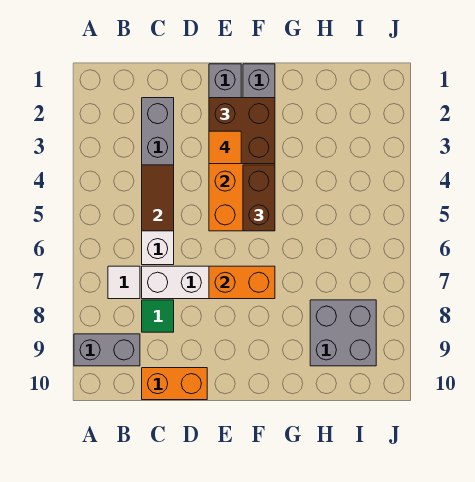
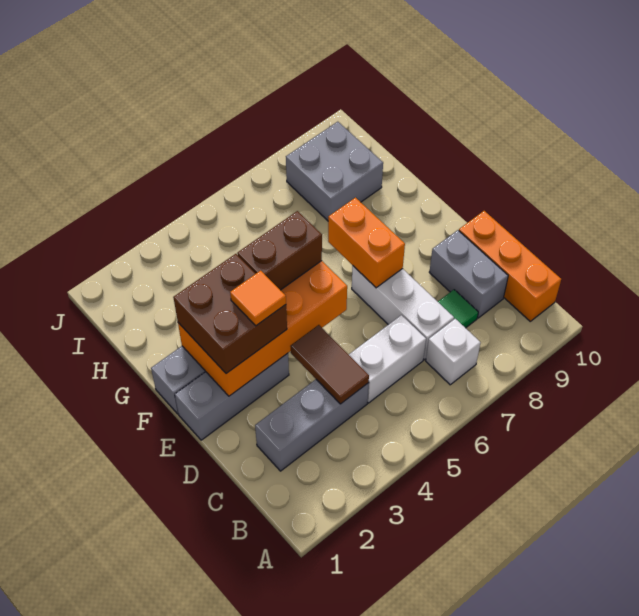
grey brick A9:B9 level 1 -> grey brick C9:D9 level 1
white tile B7 level 1 -> white brick B7 level 1
brown tile C4:C5 level 2 -> brown tile C4:D4 level 2
orange brick C10:D10 level 1 -> orange brick B10:D10 level 1

